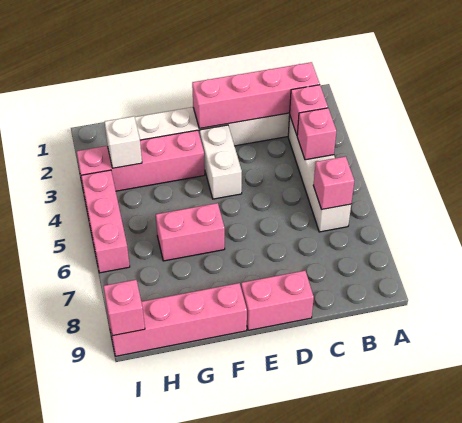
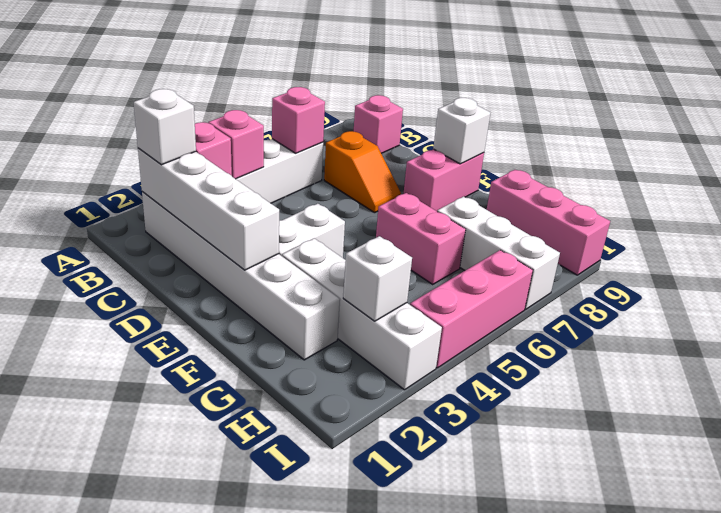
pink brick B2:E2 level 2 -> white brick B2:E2 level 2
none -> white brick B2 level 3
none -> orange slope C7:D7 level 1 top C
pink brick D9:E9 level 1 -> pink brick E8:E9 level 1
none -> white brick E9 level 2
pink brick F3:I3 level 1 -> white brick F3:I3 level 1
pink brick F9:I9 level 1 -> pink brick G9:I9 level 1
none -> white brick G7:I7 level 1
pink brick I9 level 2 -> pink brick B9 level 1

